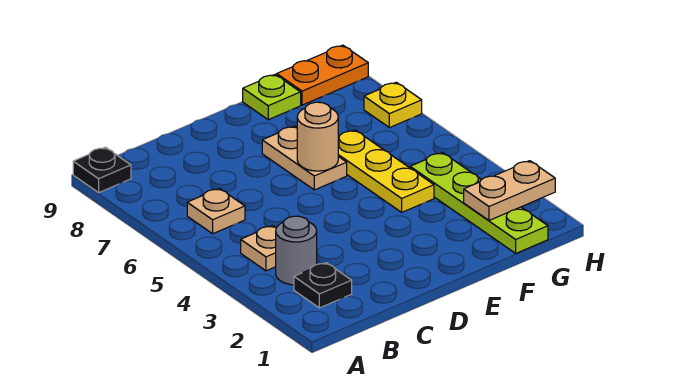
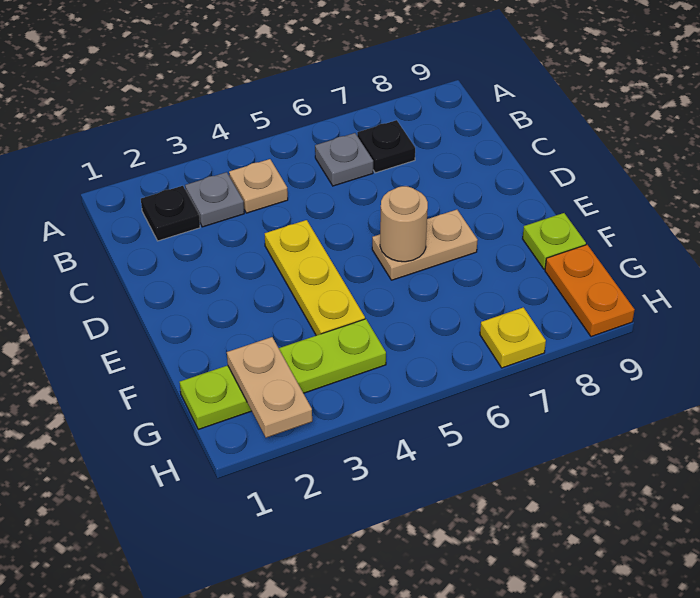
black plate A9 level 1 -> black plate B7 level 1
grey round brick B3 level 1 -> grey plate B3 level 1
tan plate B6 level 1 -> grey plate B6 level 1
yellow plate F4:F6 level 1 -> yellow plate D4:F4 level 1

